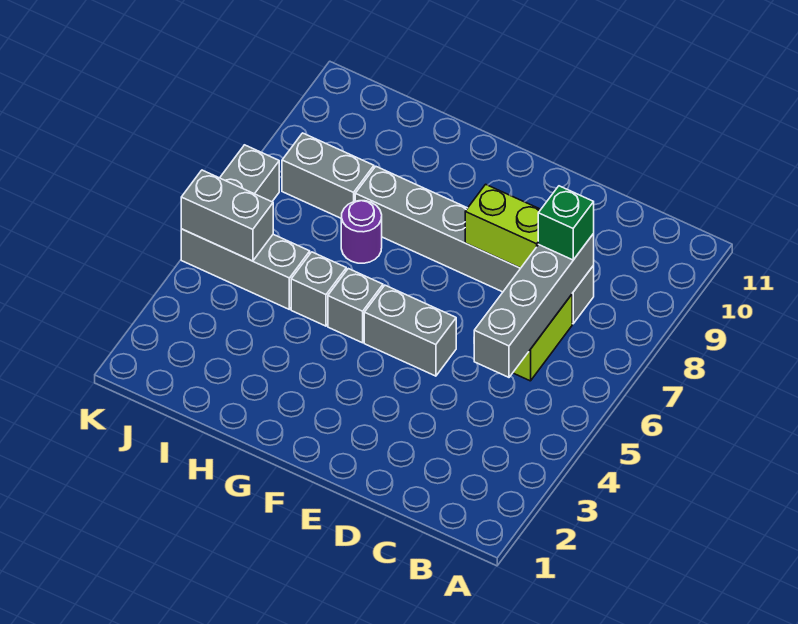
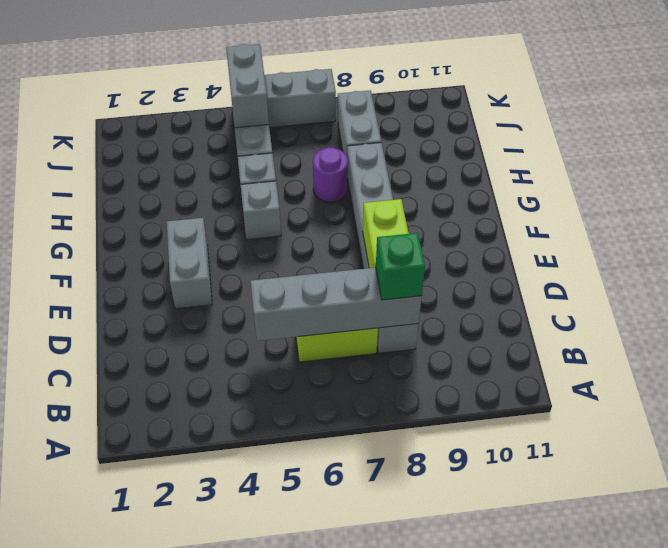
grey brick E5:F5 level 1 -> grey brick E3:F3 level 1

